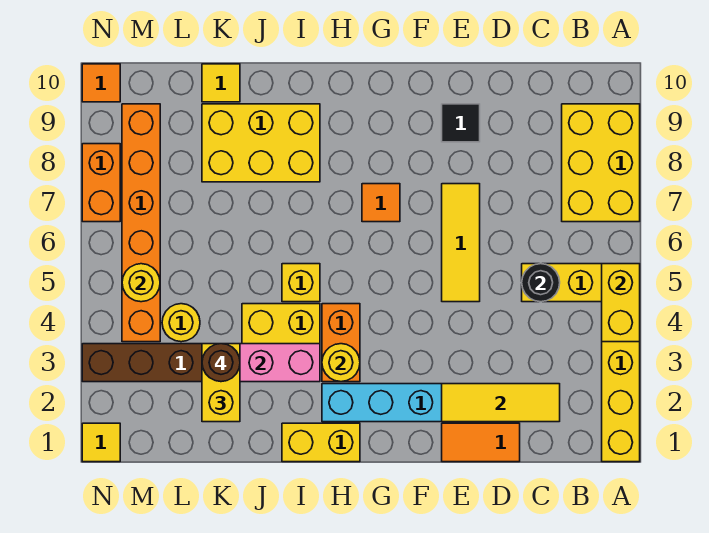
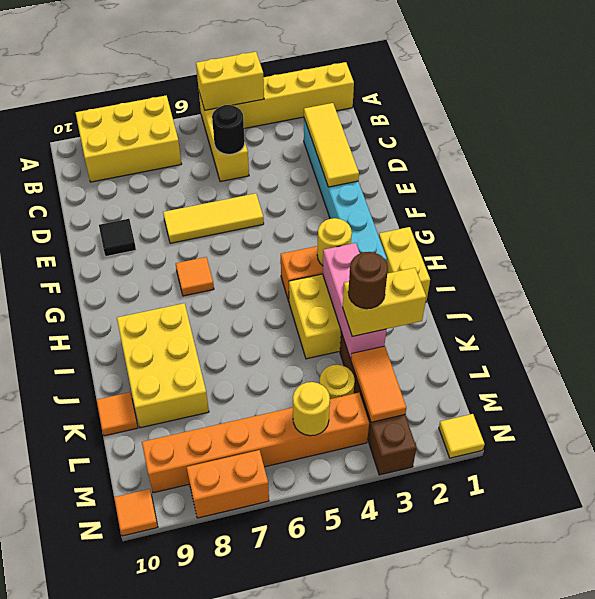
orange tile D1:E1 level 1 -> orange tile L3:M3 level 2
yellow brick I5 level 1 -> none
yellow tile K10 level 1 -> orange tile K10 level 1

